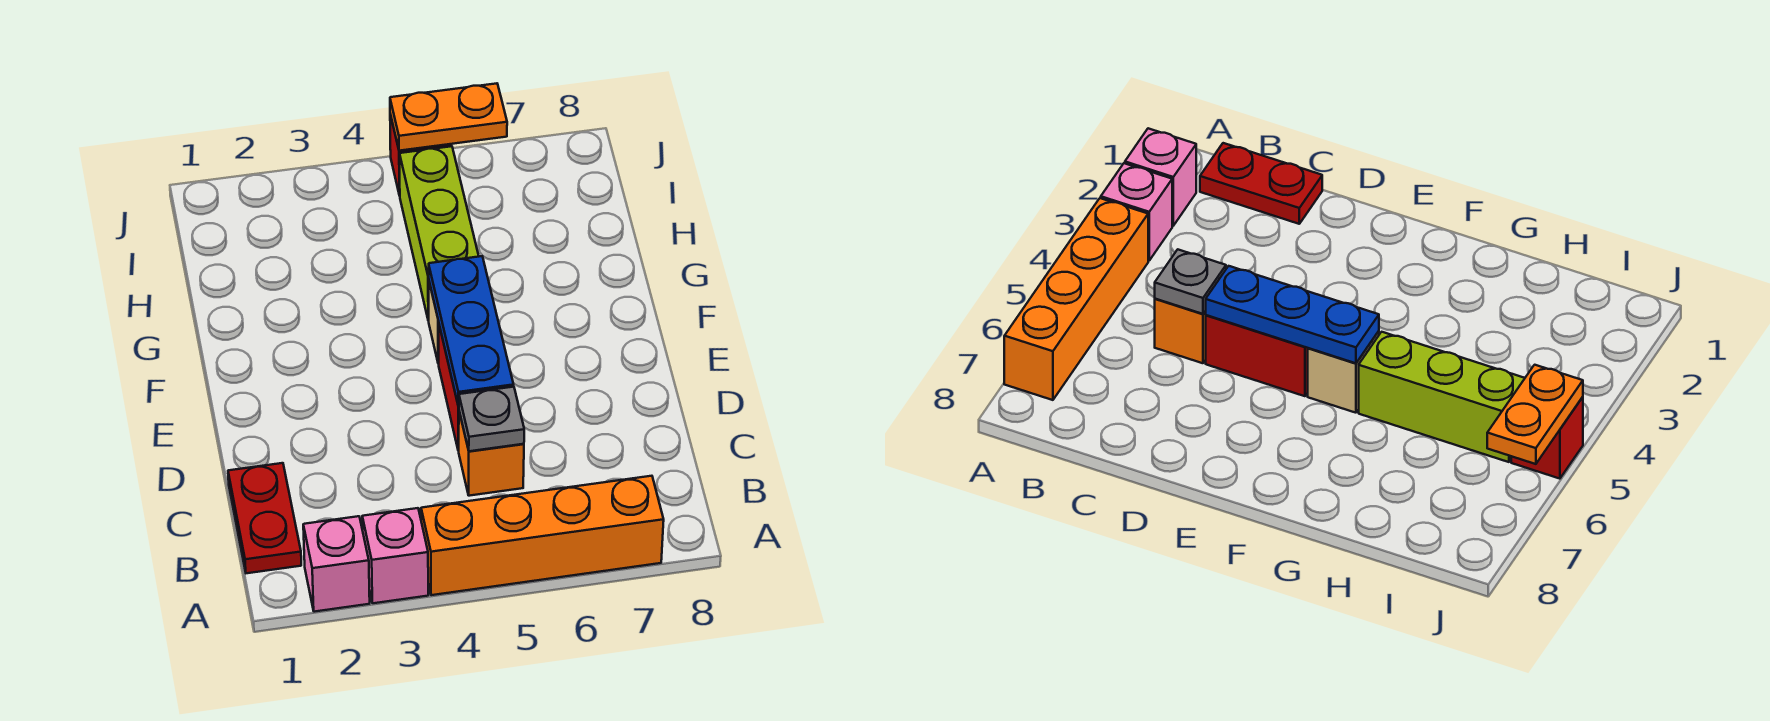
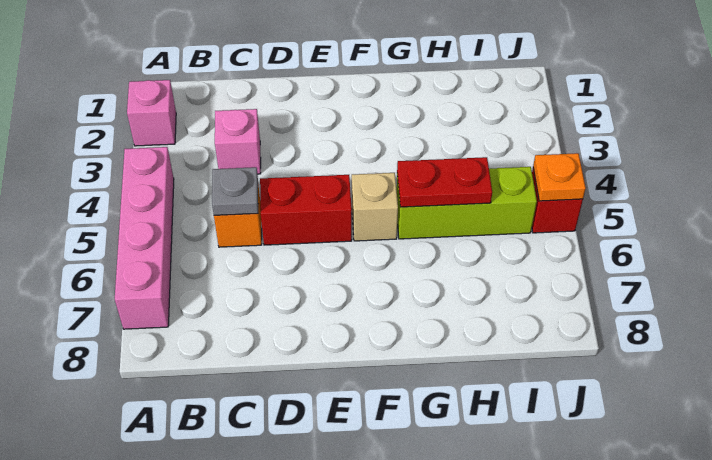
pink brick A3 level 1 -> pink brick C3 level 1
orange brick A4:A7 level 1 -> pink brick A4:A7 level 1
red plate B1:C1 level 1 -> red plate G5:H5 level 2
blue plate D5:F5 level 2 -> none
orange plate J5:J6 level 2 -> orange plate J5 level 2

